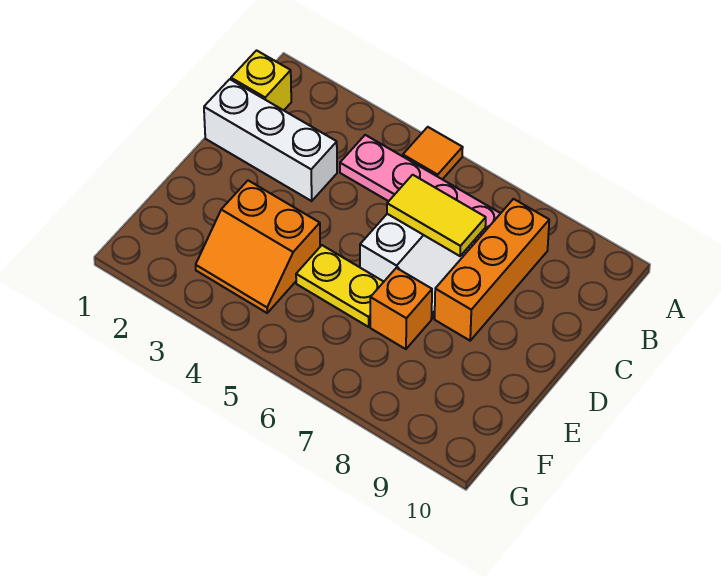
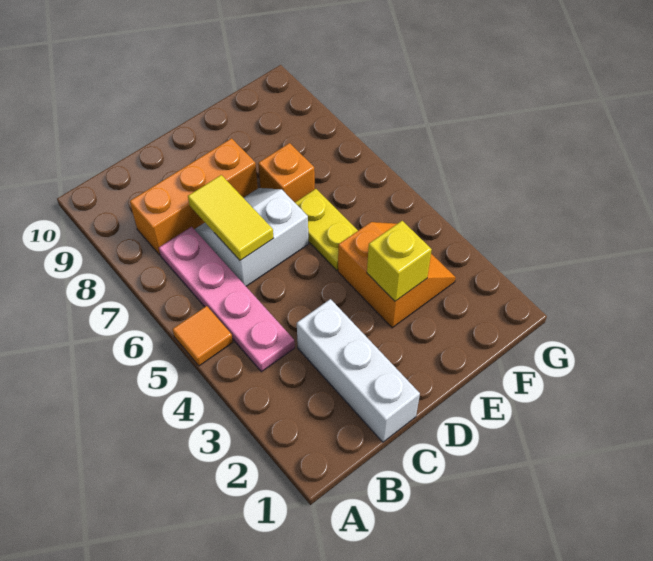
yellow brick B1 level 1 -> yellow brick E3 level 2

